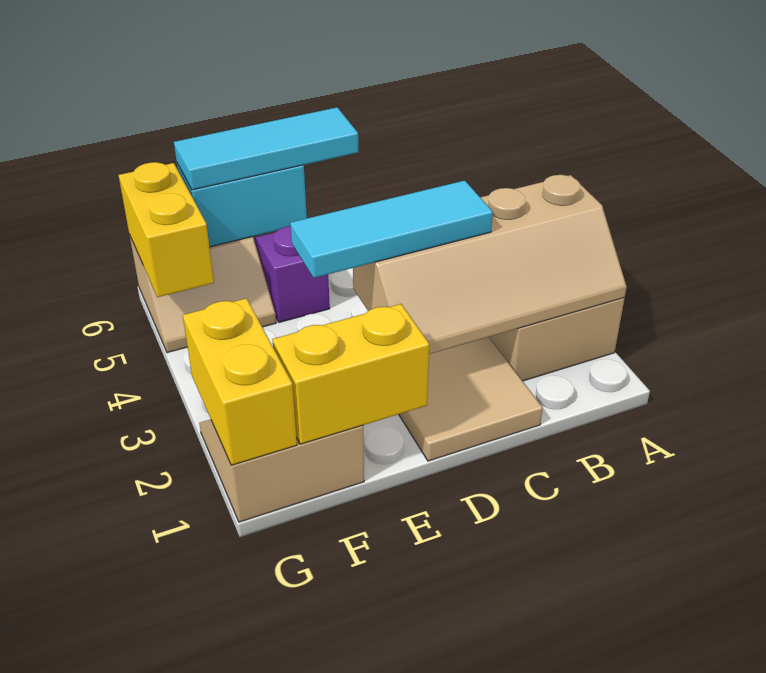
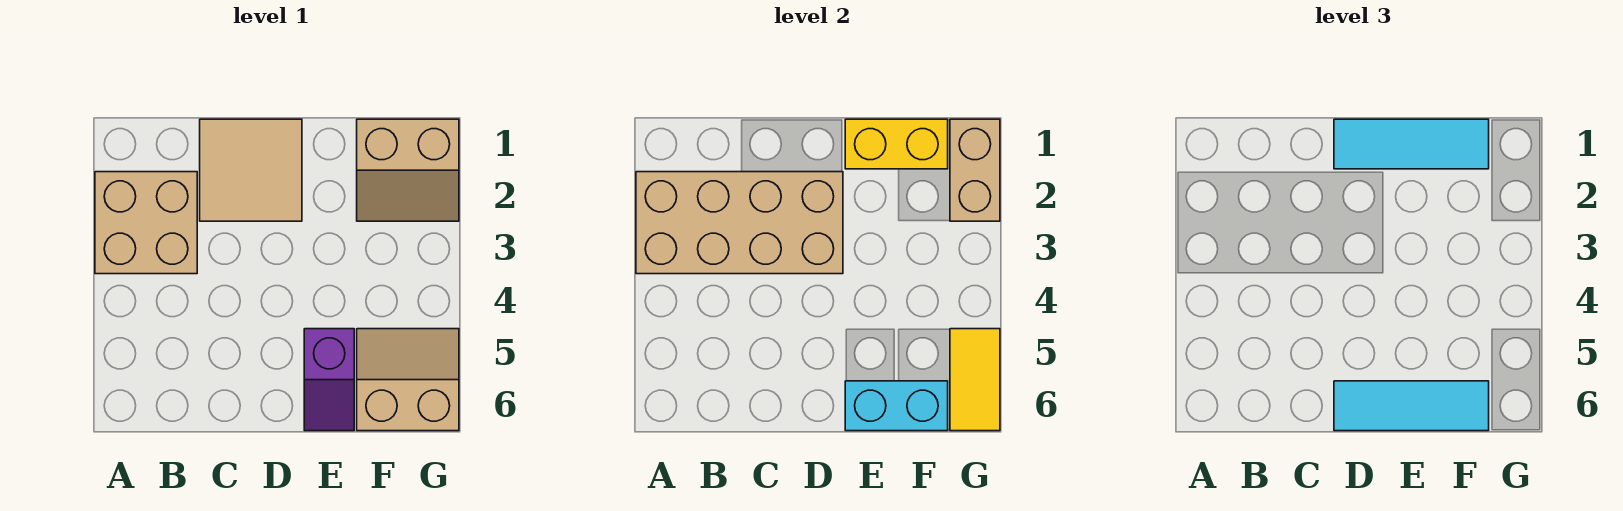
tan slope A2:D3 level 2 top 3 -> tan brick A2:D3 level 2
cyan tile C3:E3 level 3 -> cyan tile D1:F1 level 3
yellow brick G1:G2 level 2 -> tan brick G1:G2 level 2
yellow brick G5:G6 level 2 -> yellow tile G5:G6 level 2

